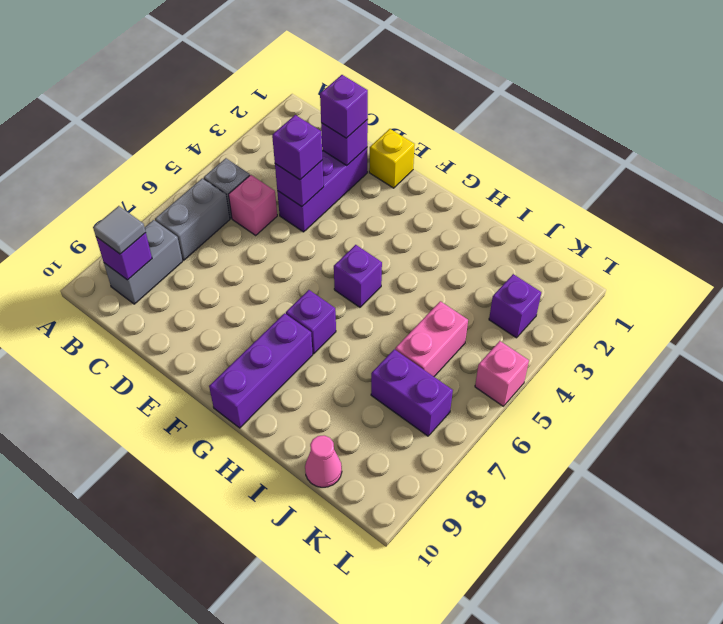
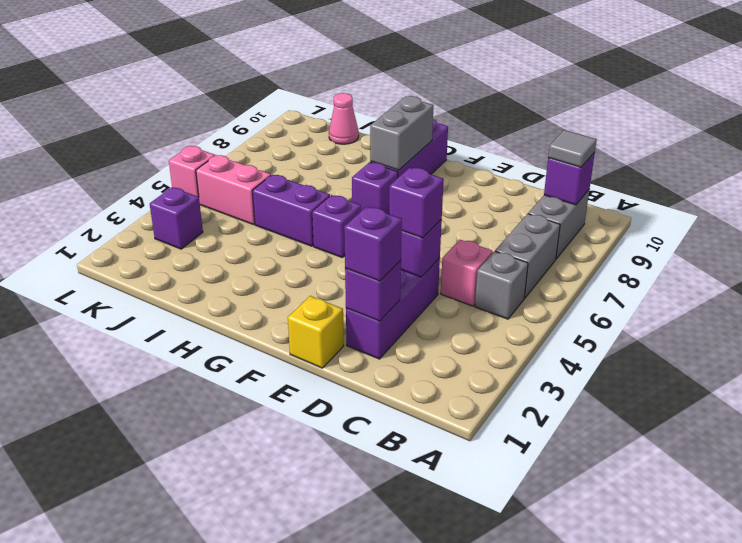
none -> grey brick G8:G9 level 2
pink brick J5:J6 level 1 -> pink brick J5:K5 level 1
purple brick J7:K7 level 1 -> purple brick H5:I5 level 1

